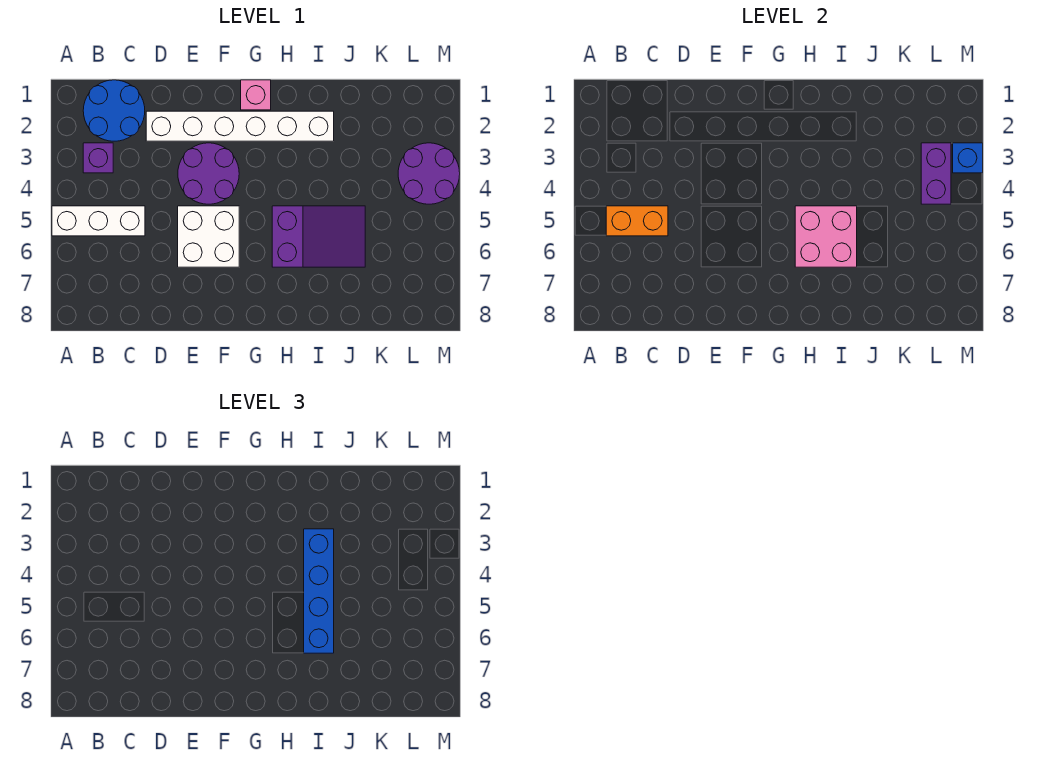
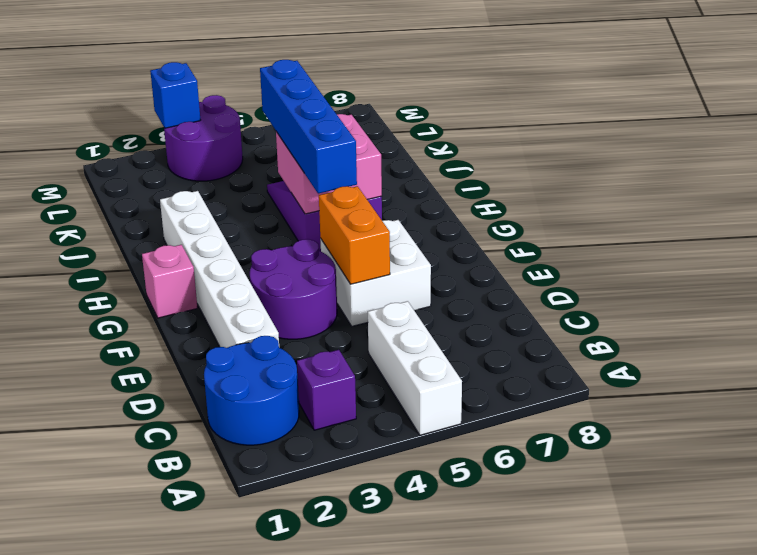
orange brick B5:C5 level 2 -> orange brick E5:F5 level 2
blue brick I3:I6 level 3 -> blue brick G5:J5 level 3
purple brick L3:L4 level 2 -> none

